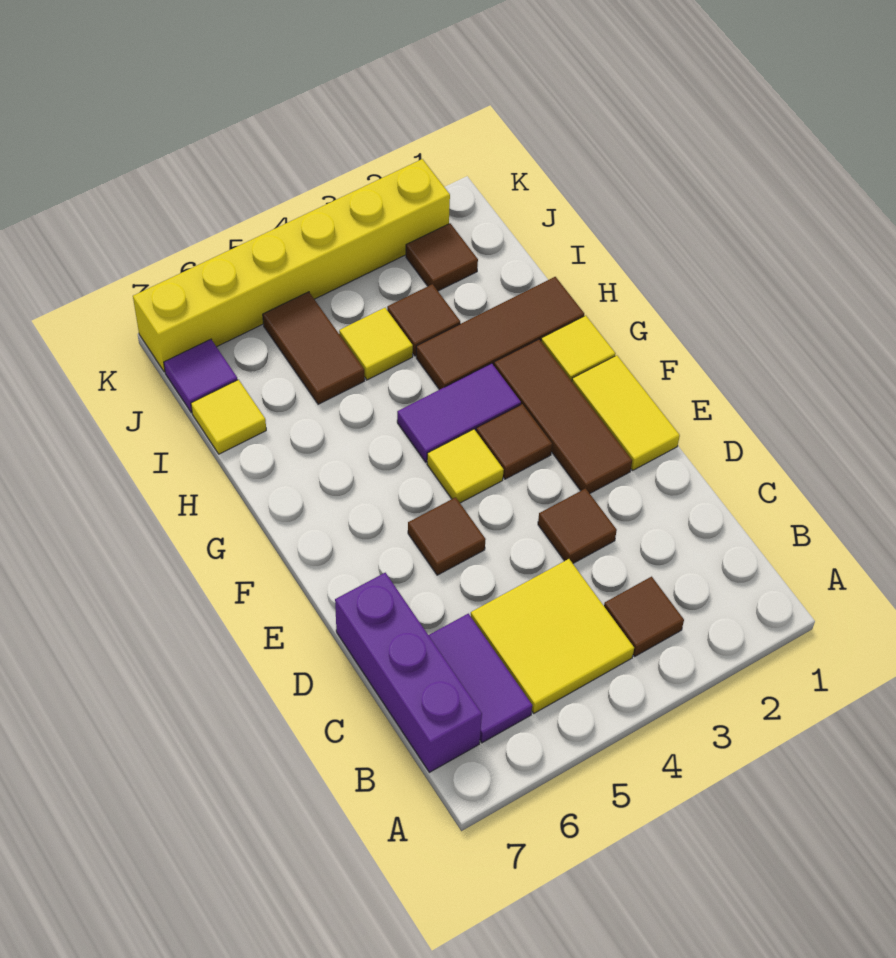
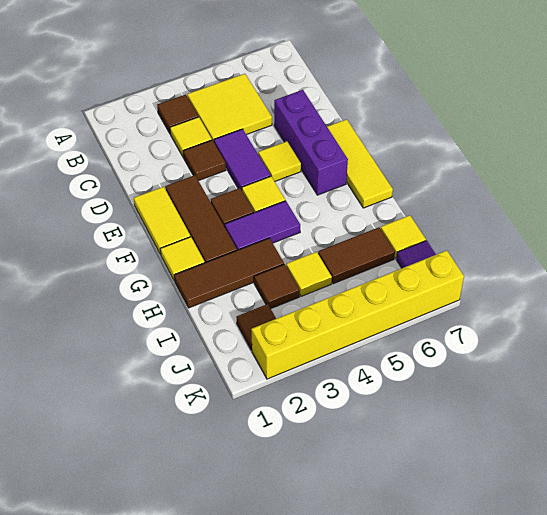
purple tile B6:C6 level 1 -> purple tile D4:E4 level 1
purple brick B7:D7 level 1 -> purple brick D6:F6 level 1
none -> yellow tile C3 level 1
brown tile E5 level 1 -> yellow tile E5 level 1
none -> yellow tile E7:G7 level 1
brown tile I5:J5 level 1 -> brown tile I5:I6 level 1

